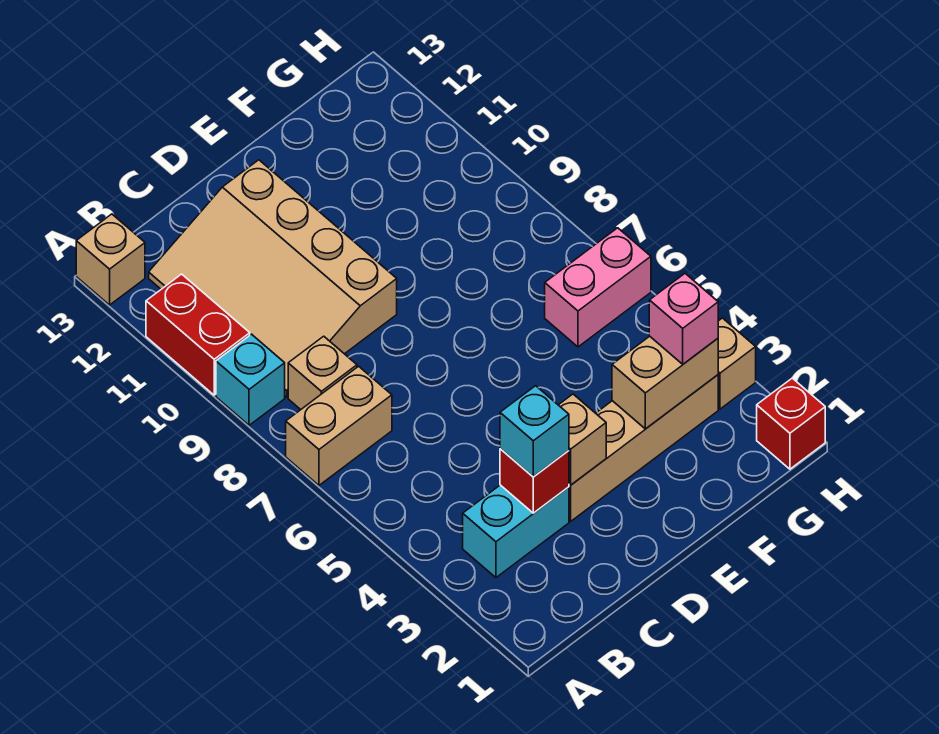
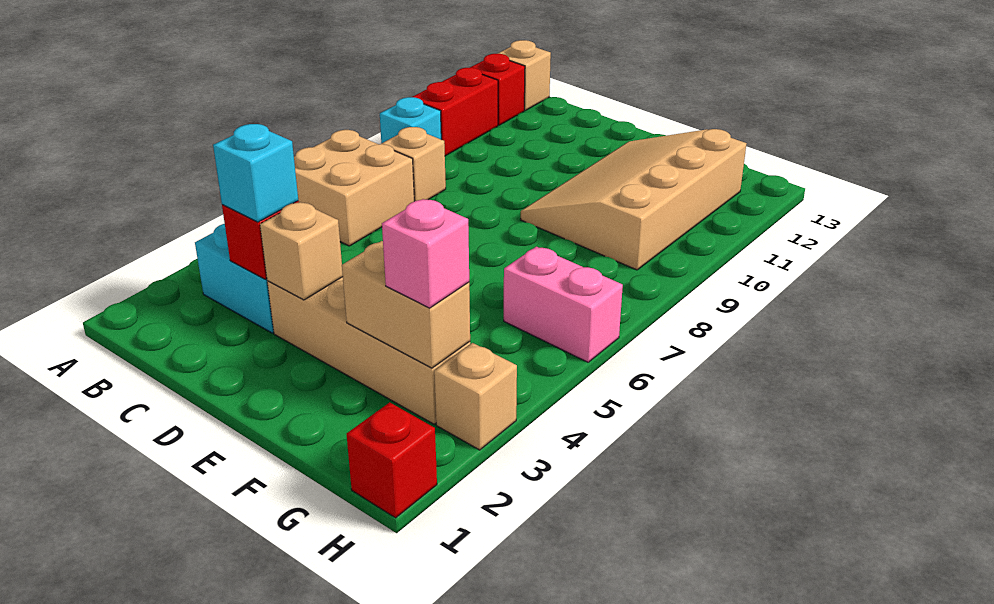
tan brick A7:B7 level 1 -> tan brick A6:B7 level 1
none -> red brick A12 level 1
tan slope B9:D12 level 1 top D -> tan slope E9:G12 level 1 top G

